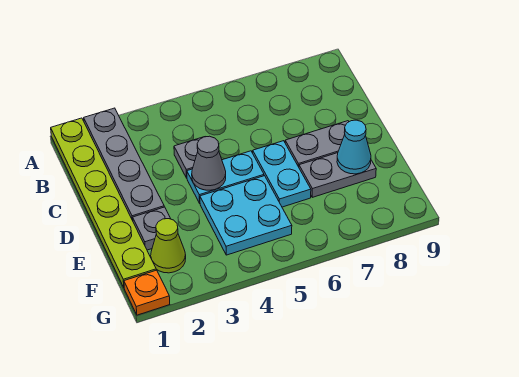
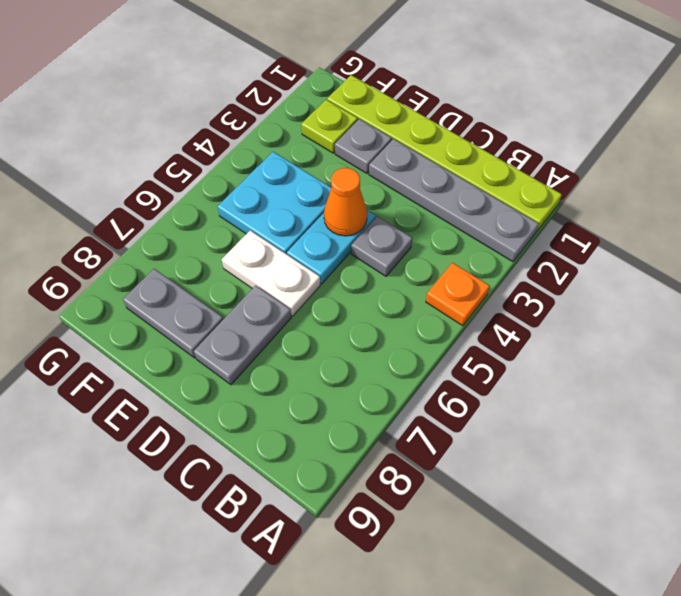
grey cone D4 level 2 -> orange cone D4 level 2
cyan plate D6:E6 level 1 -> white plate D6:E6 level 1
grey plate E7:E8 level 1 -> grey plate E8:F8 level 1
cyan cone E8 level 2 -> none
lime cone F2 level 1 -> lime plate F2 level 1
orange plate G1 level 1 -> orange plate A4 level 1

